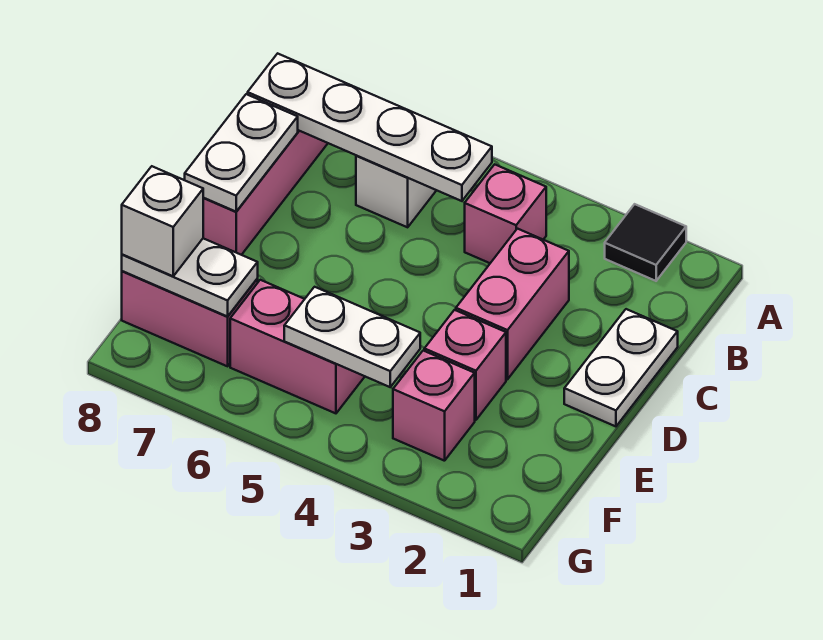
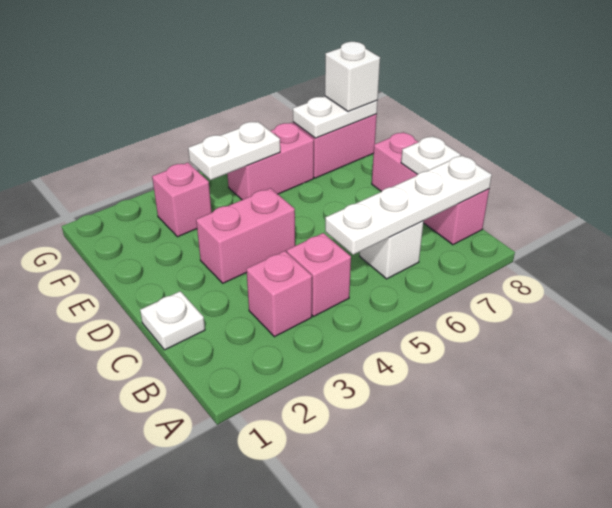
black tile A2 level 1 -> none
white plate C1:D1 level 1 -> white plate C1 level 1
pink brick C3:D3 level 1 -> pink brick D3:D4 level 1
white plate C8:D8 level 2 -> white plate C8 level 2
pink brick E3 level 1 -> pink brick B3 level 1

